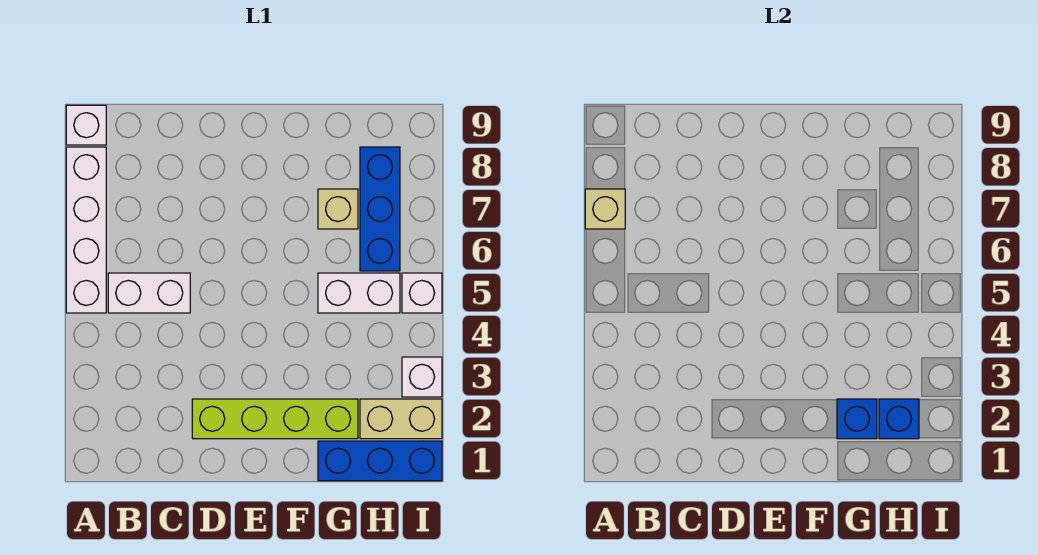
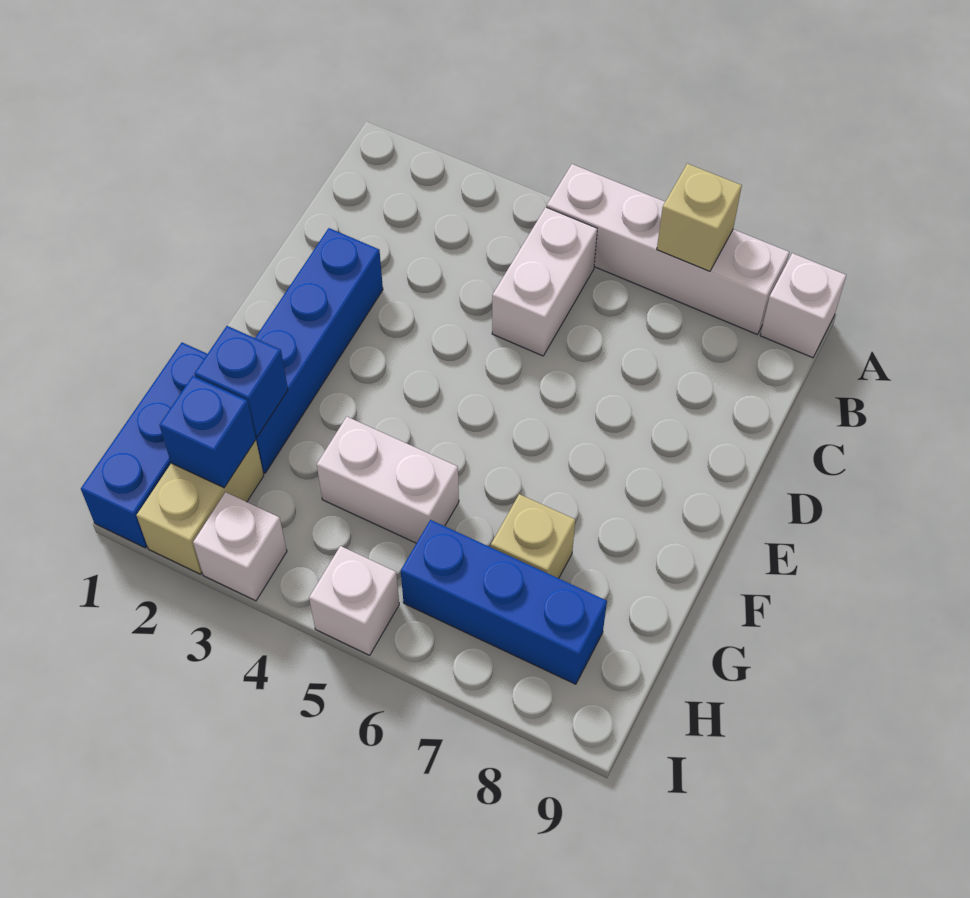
lime brick D2:G2 level 1 -> blue brick D2:G2 level 1
white brick G5:H5 level 1 -> white brick G4:G5 level 1

